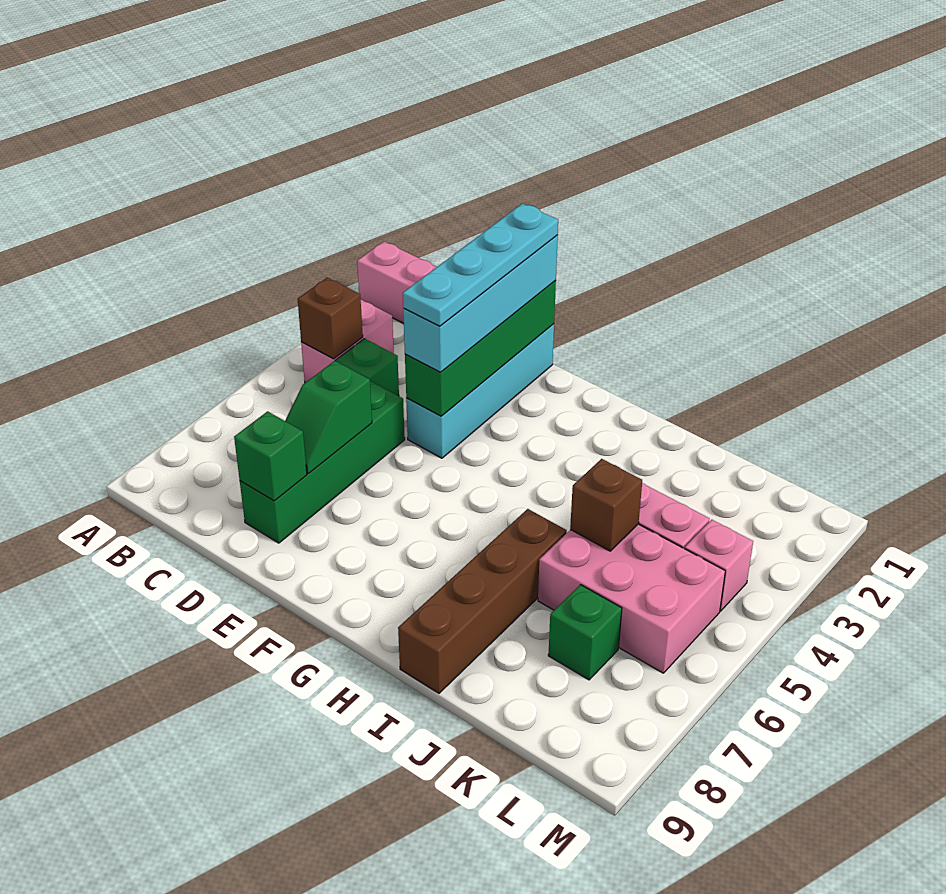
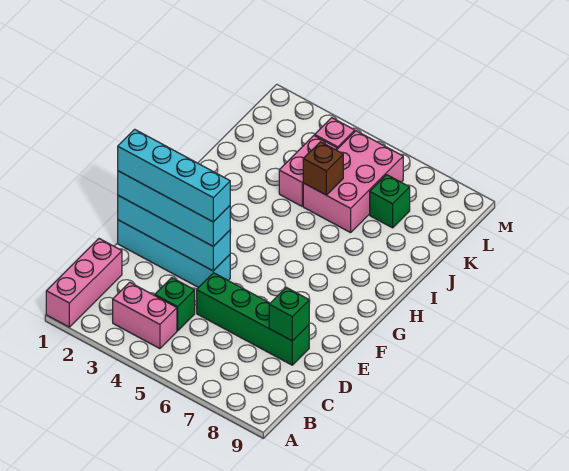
brown brick B4 level 2 -> none
green slope D6:D7 level 2 top 6 -> none
green brick E1:E4 level 2 -> cyan brick E1:E4 level 2
cyan plate E1:E4 level 4 -> cyan brick E1:E4 level 4
brown brick I6:I9 level 1 -> none

